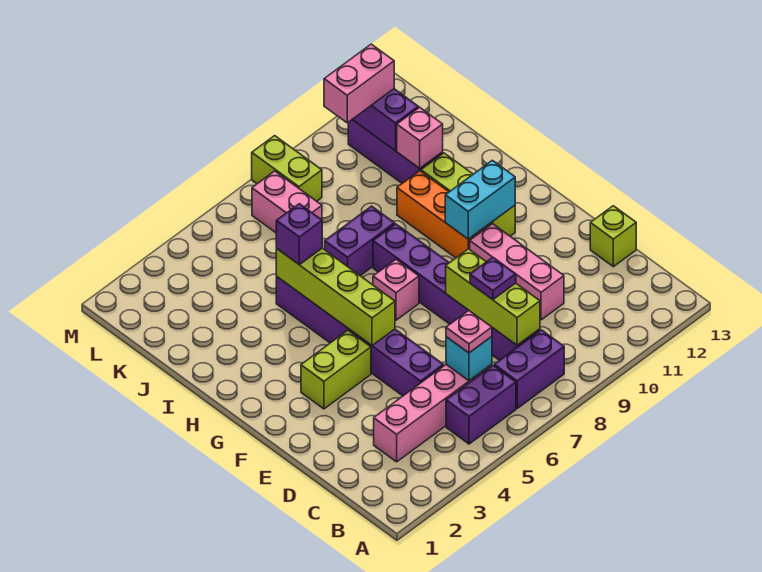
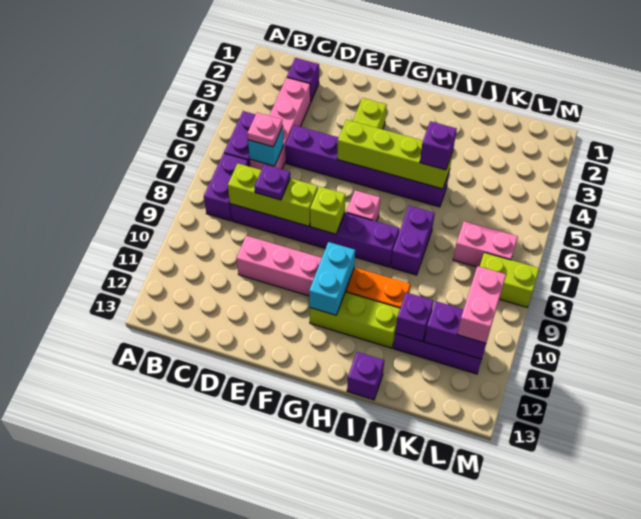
none -> purple brick C2 level 1
lime brick D13 level 1 -> lime brick F8 level 2
none -> purple brick I13 level 1
pink brick J11 level 2 -> purple brick J11 level 2

